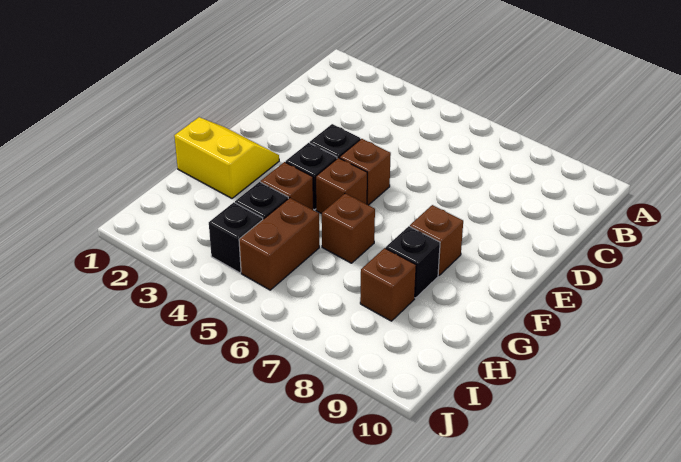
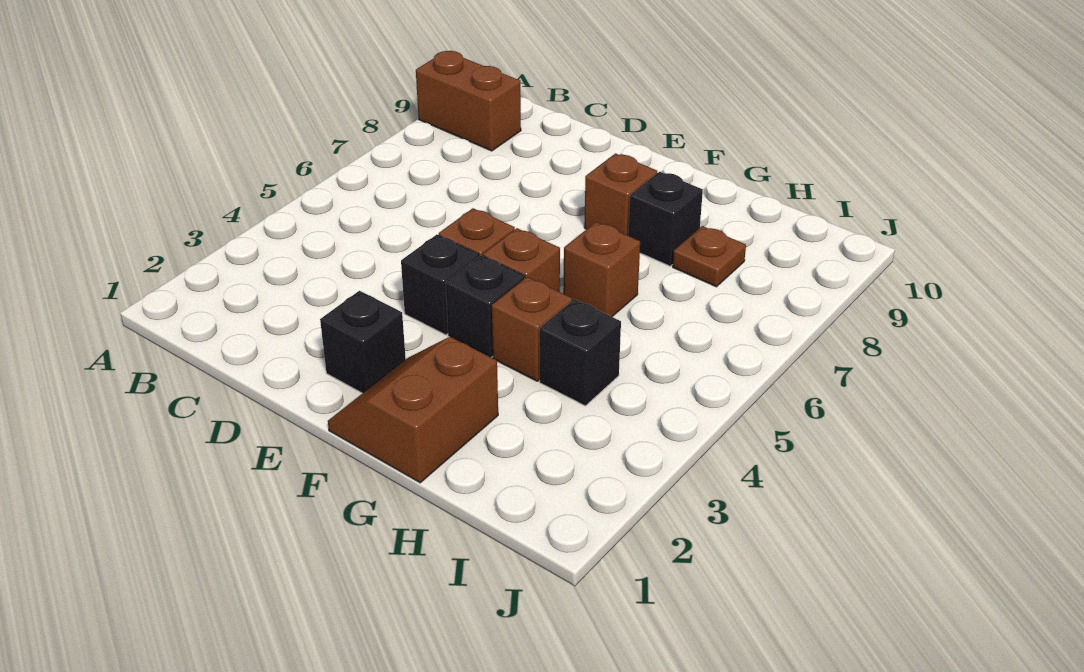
yellow slope F1:G2 level 1 top G -> brown slope F1:G2 level 1 top G
brown brick H5:I5 level 1 -> brown brick A9:B9 level 1
brown brick H8 level 1 -> brown plate H8 level 1
black brick I4 level 1 -> black brick E2 level 1

